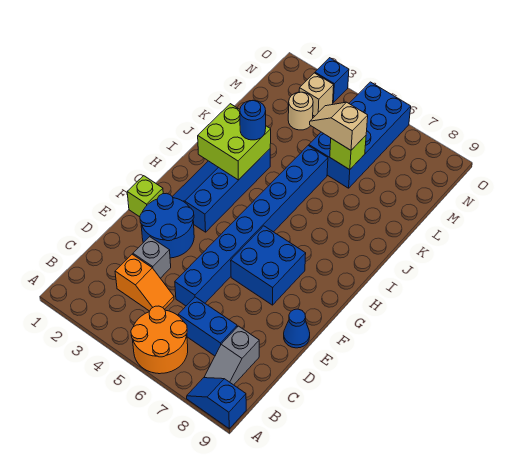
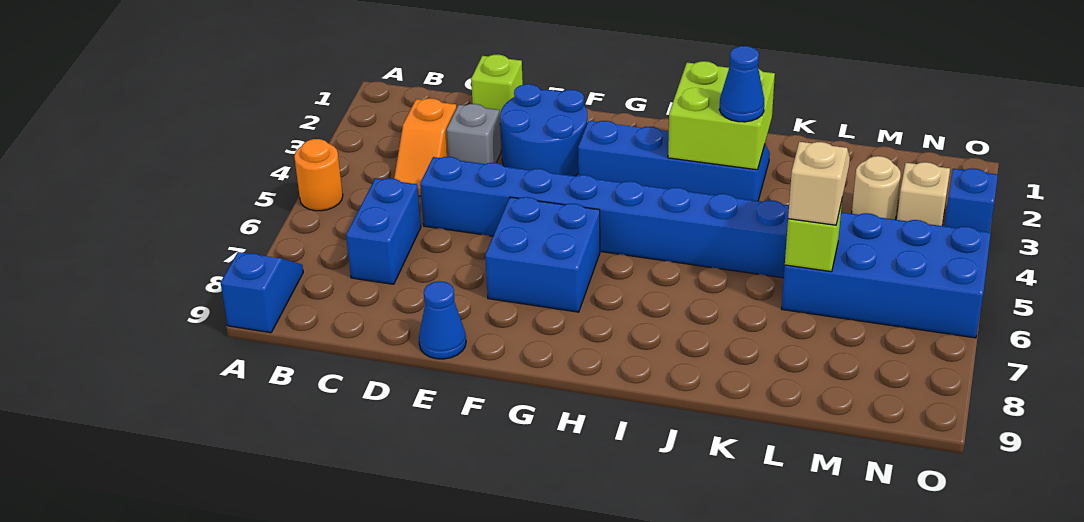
orange round brick A5:B6 level 1 -> orange round brick A5 level 1
grey slope B8:C8 level 1 top C -> none
lime brick F1 level 1 -> lime brick D1 level 1
blue round brick J3 level 3 -> blue cone J3 level 3

